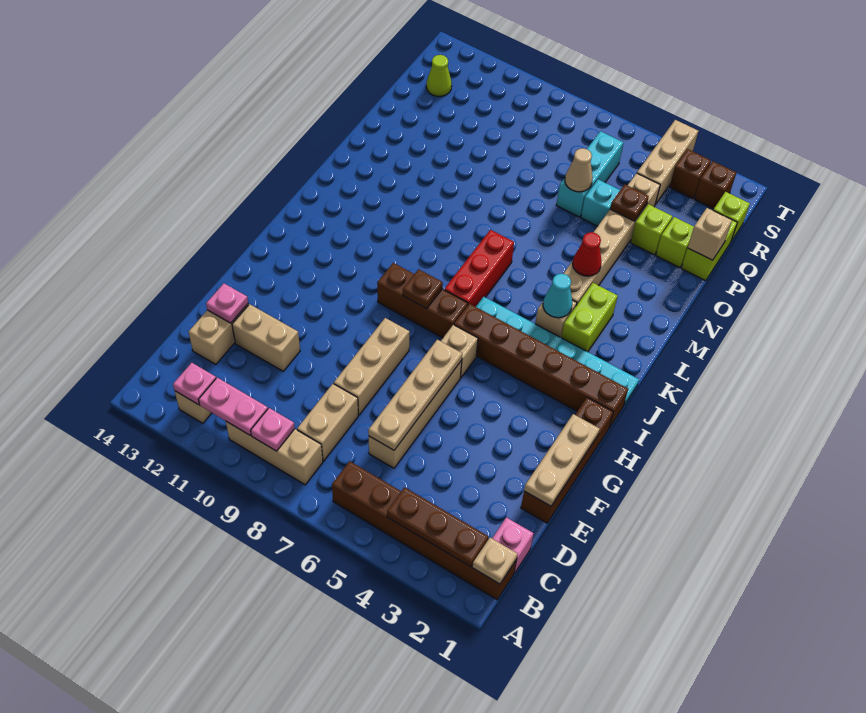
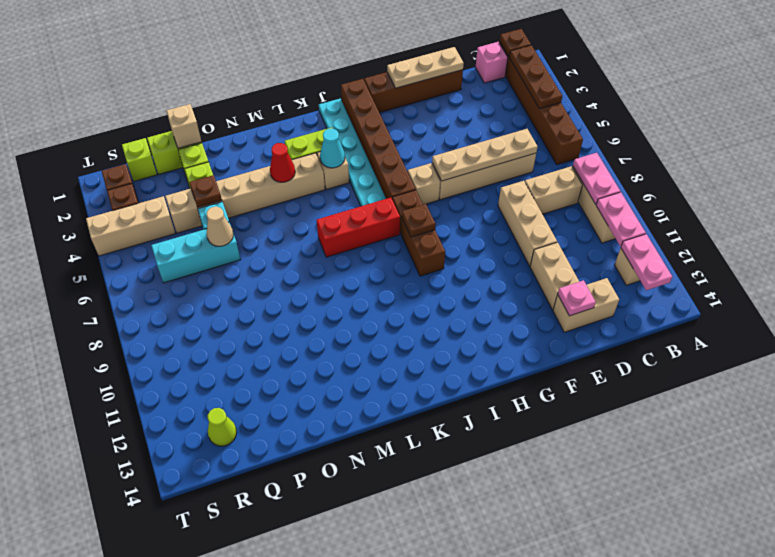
tan plate B1 level 2 -> brown plate B1 level 2
pink plate B9 level 2 -> pink plate B8:B9 level 2
pink plate B12 level 2 -> pink plate B12:B13 level 2
tan brick E8:G8 level 1 -> tan brick E8:E10 level 1

